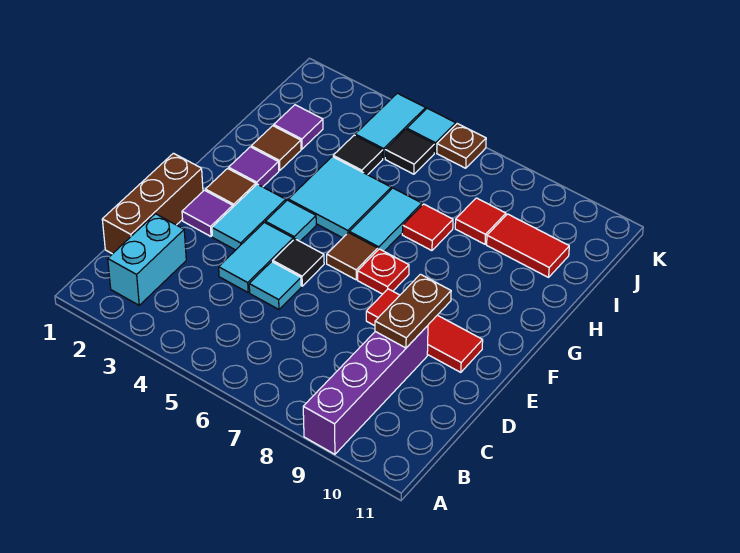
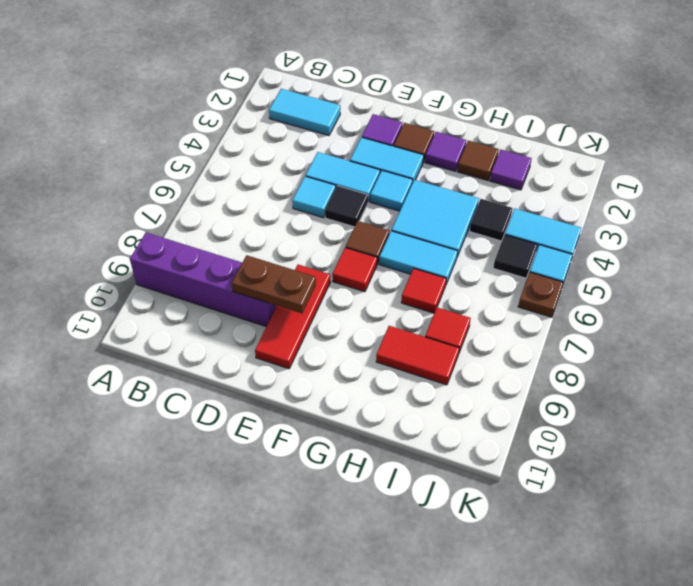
cyan brick B2:C2 level 1 -> cyan tile B2:C2 level 1
brown brick C1:E1 level 1 -> none
red plate F7 level 1 -> red tile F7 level 1
red tile I9:I10 level 1 -> red tile H9:I9 level 1

